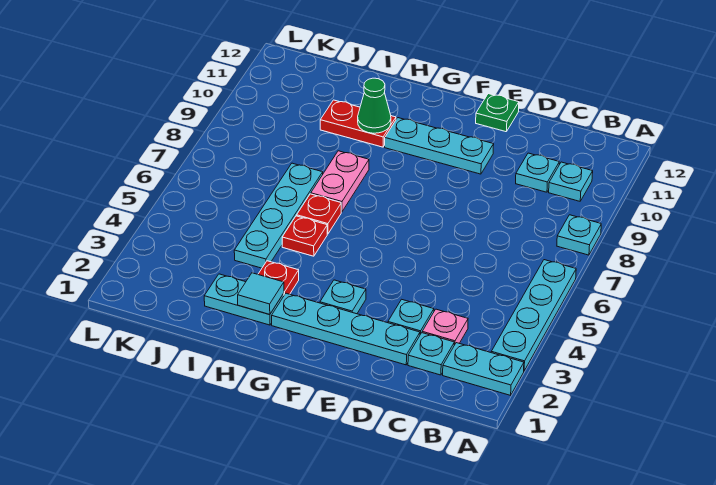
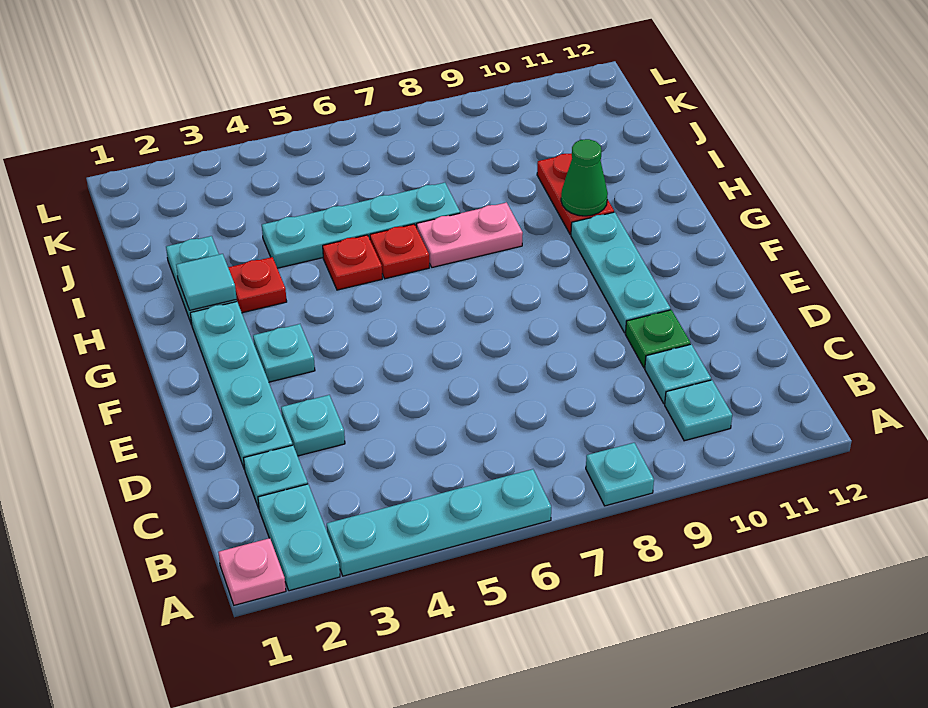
pink plate C3 level 1 -> pink plate A1 level 1
green plate E12 level 1 -> green plate D10 level 1

